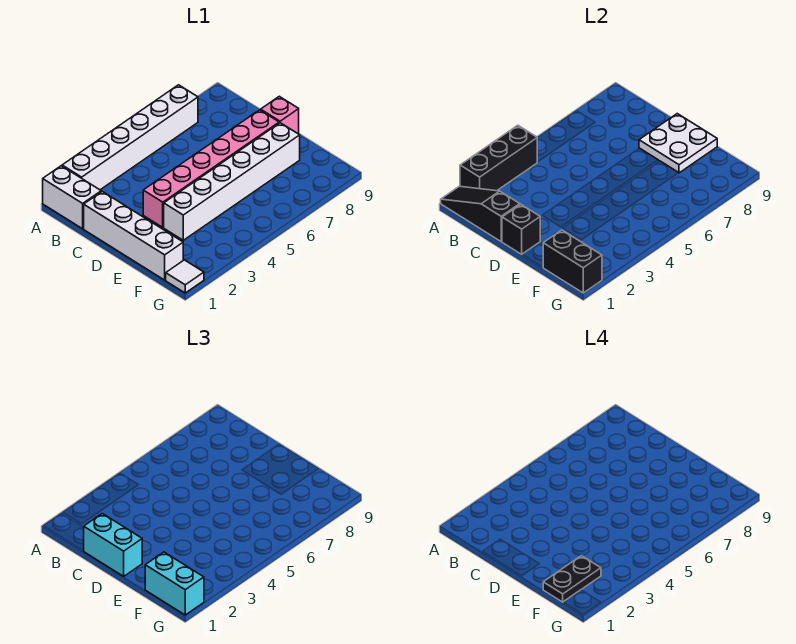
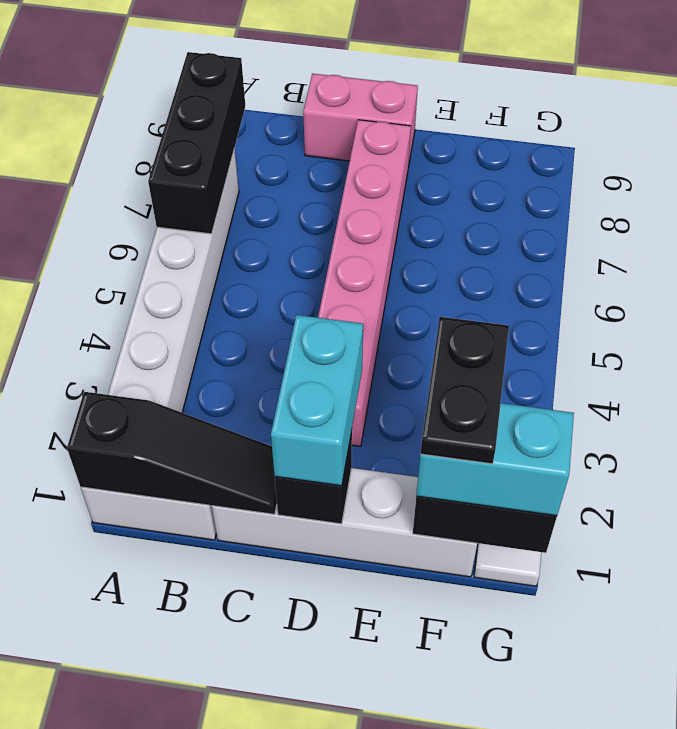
black slope A1:C1 level 2 top C -> black slope A1:C1 level 2 top A
black brick A2:A4 level 2 -> black brick A6:A8 level 2
cyan brick C1:D1 level 3 -> cyan brick D1:D2 level 3
white plate D8:E9 level 2 -> none
pink brick D9 level 1 -> pink brick C9:D9 level 1
white brick E3:E8 level 1 -> none

